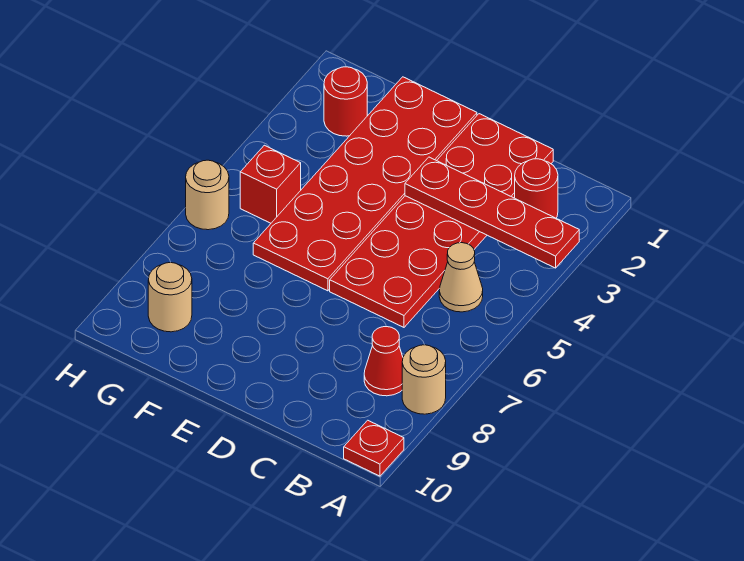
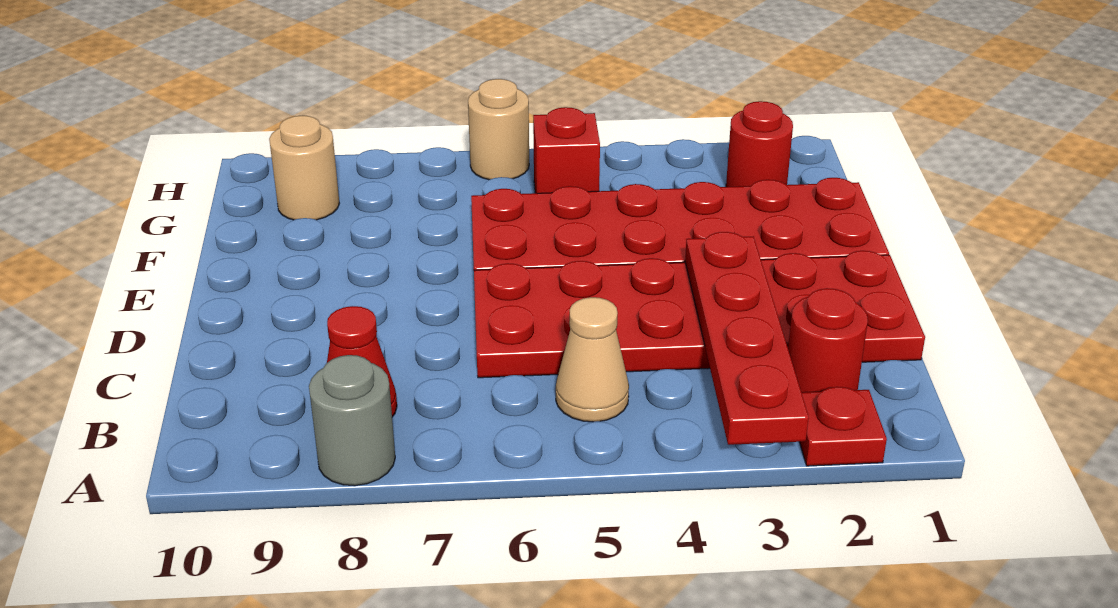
tan round brick A8 level 1 -> grey round brick A8 level 1
red plate A10 level 1 -> red plate A2 level 1

